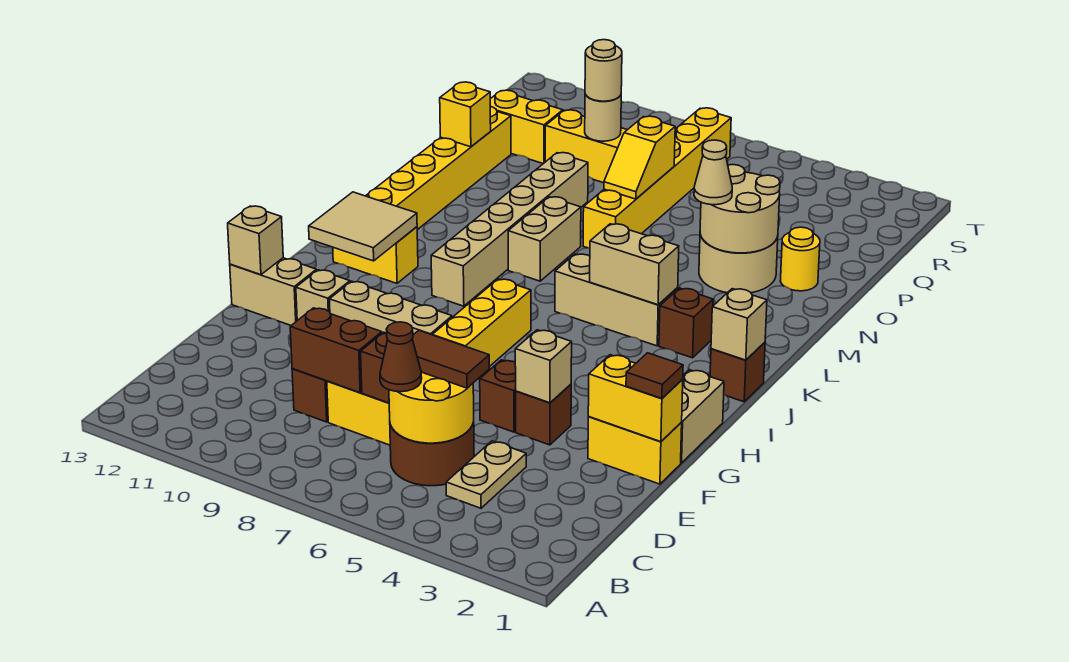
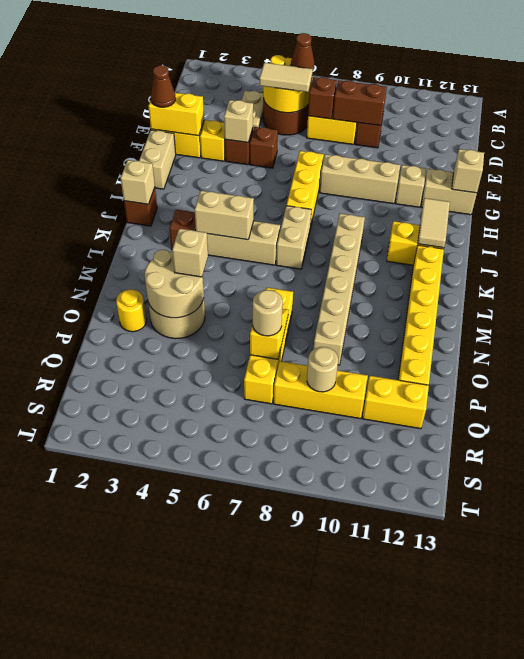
brown tile D5:D6 level 3 -> tan tile D5:D6 level 3
brown tile F1 level 3 -> brown cone F1 level 3
tan tile I11:J12 level 2 -> tan tile I12:J12 level 2
tan brick L8:M8 level 1 -> tan brick J7:K7 level 1
tan cone N4 level 3 -> tan brick N4 level 3
yellow brick N7:S7 level 1 -> yellow brick N7:Q7 level 1
yellow brick O12 level 2 -> yellow brick F3 level 1
tan round brick Q9 level 3 -> tan round brick P7 level 3

